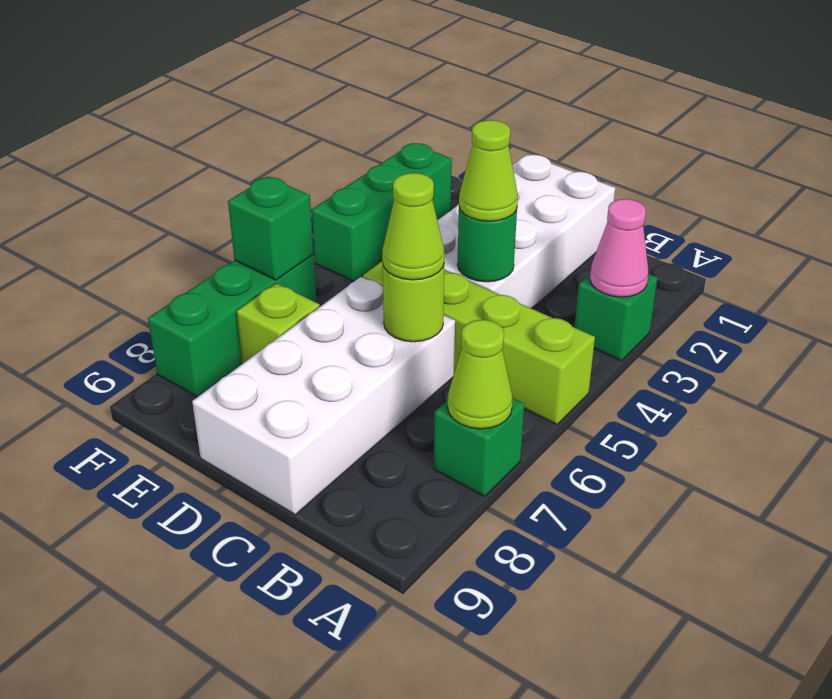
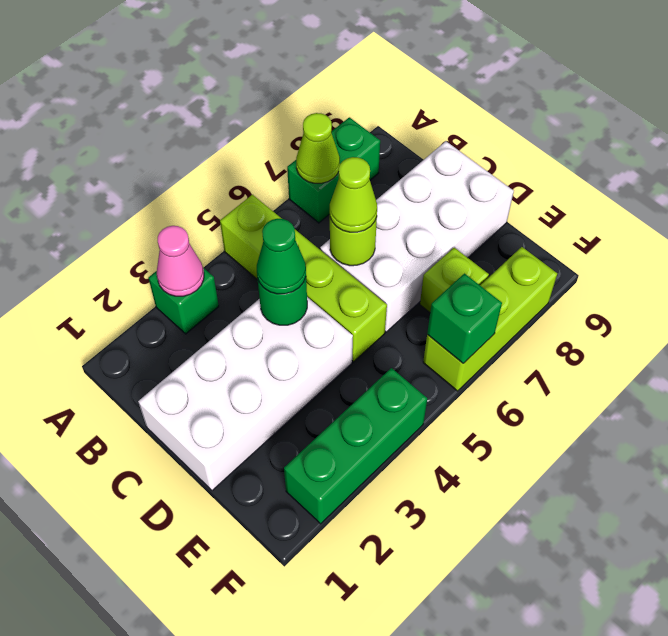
green brick A7 level 1 -> green brick A7:A8 level 1
lime cone C4 level 3 -> green cone C4 level 3
green brick F6:F8 level 1 -> lime brick F6:F8 level 1

